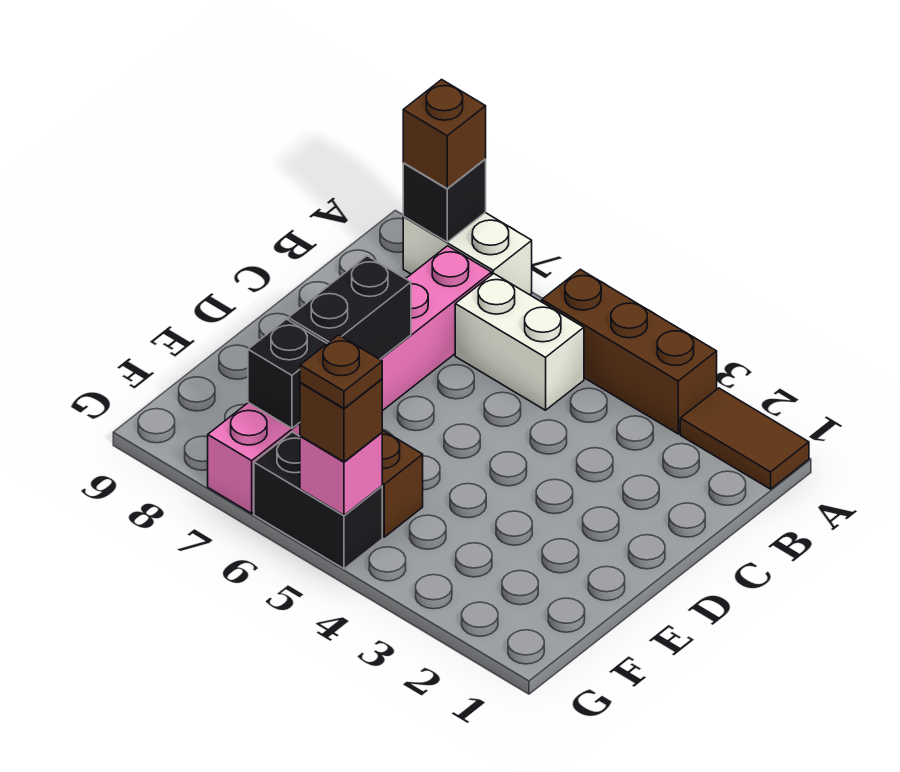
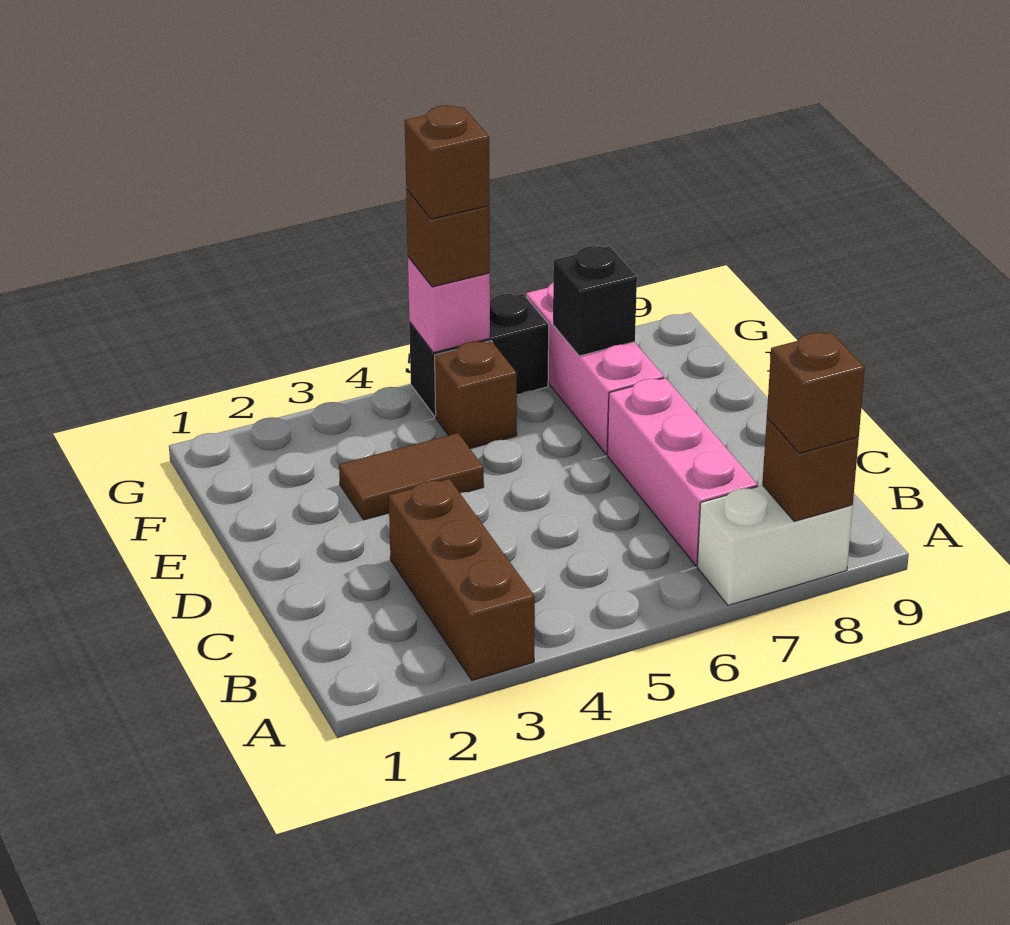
brown tile A1:A2 level 1 -> brown tile E3:E4 level 1
brown brick A3:A5 level 1 -> brown brick A3:C3 level 1
black brick A8 level 2 -> brown brick A8 level 2
white brick B5:B6 level 1 -> none
black brick D7:E7 level 2 -> none
brown plate G5 level 4 -> brown brick G5 level 4

